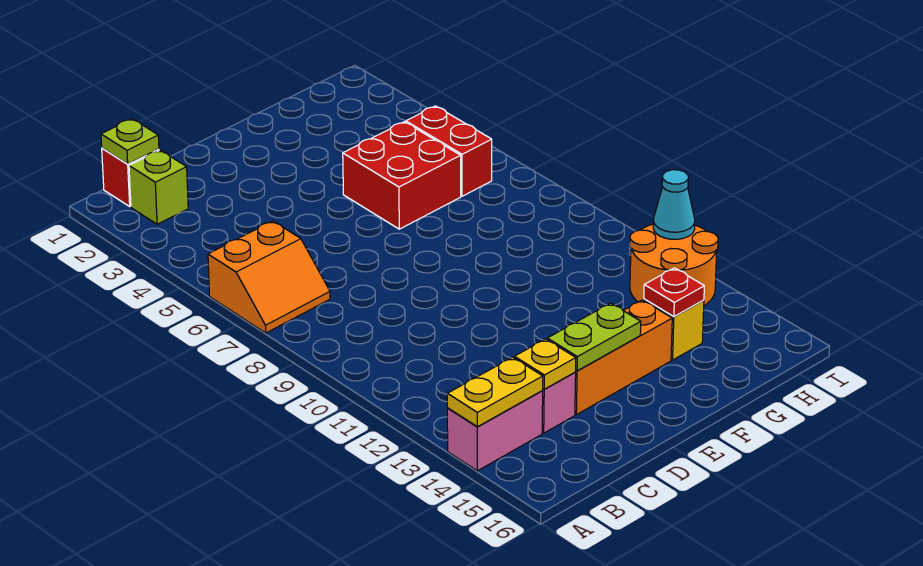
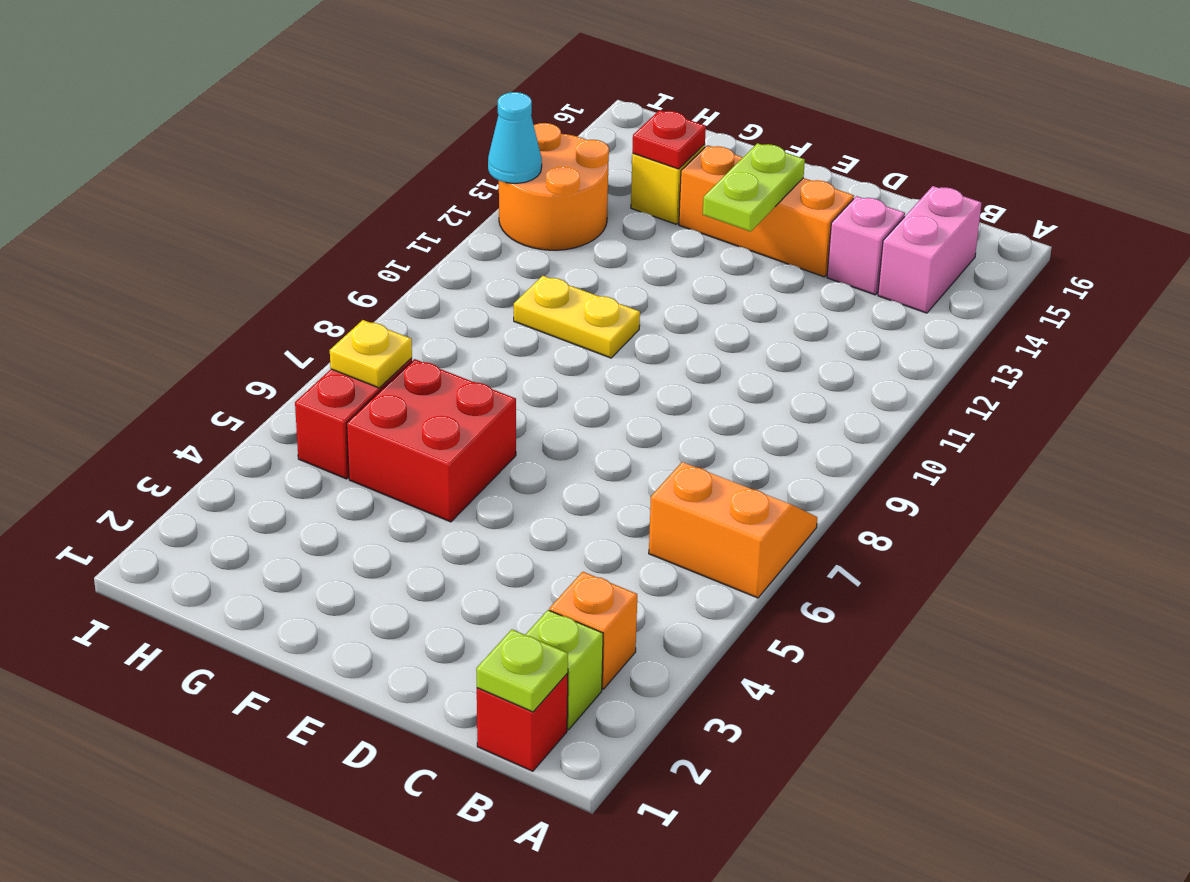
pink brick A14:B14 level 1 -> pink brick B14:B15 level 1
yellow plate A14:B14 level 2 -> yellow plate F10:G10 level 1
none -> orange brick B3 level 1
yellow plate C14 level 2 -> yellow plate H6 level 2
lime plate D14:E14 level 2 -> lime plate E13:E14 level 2

